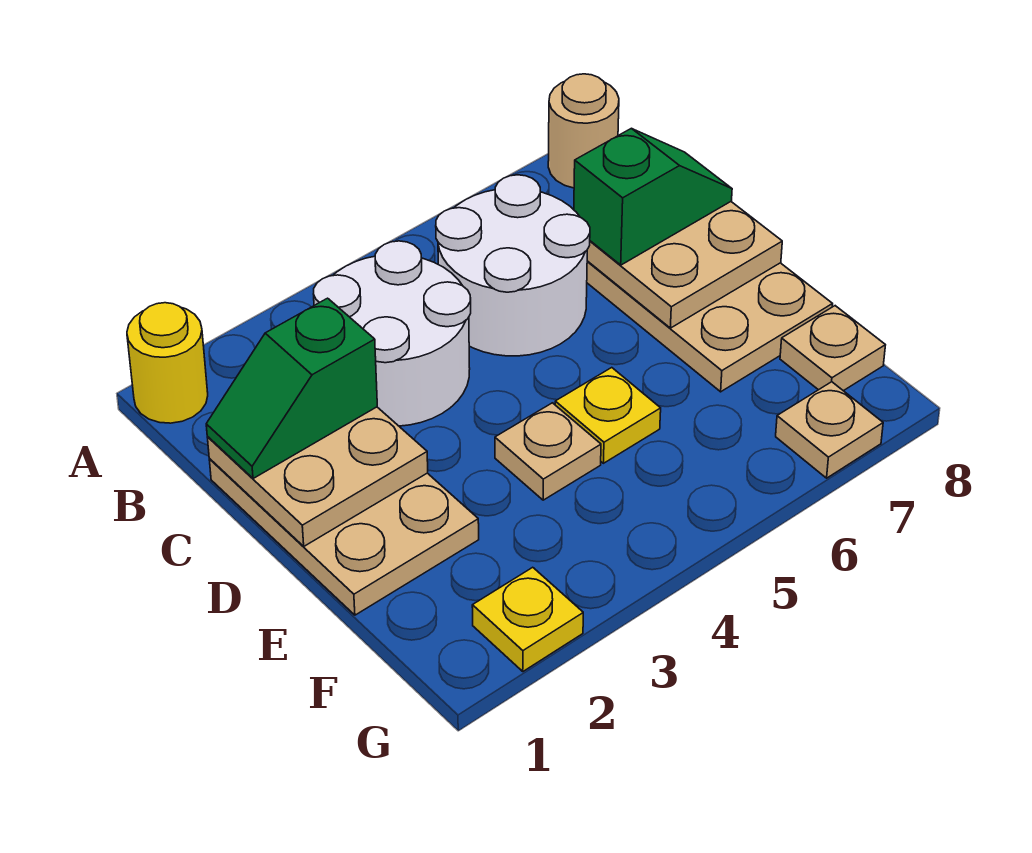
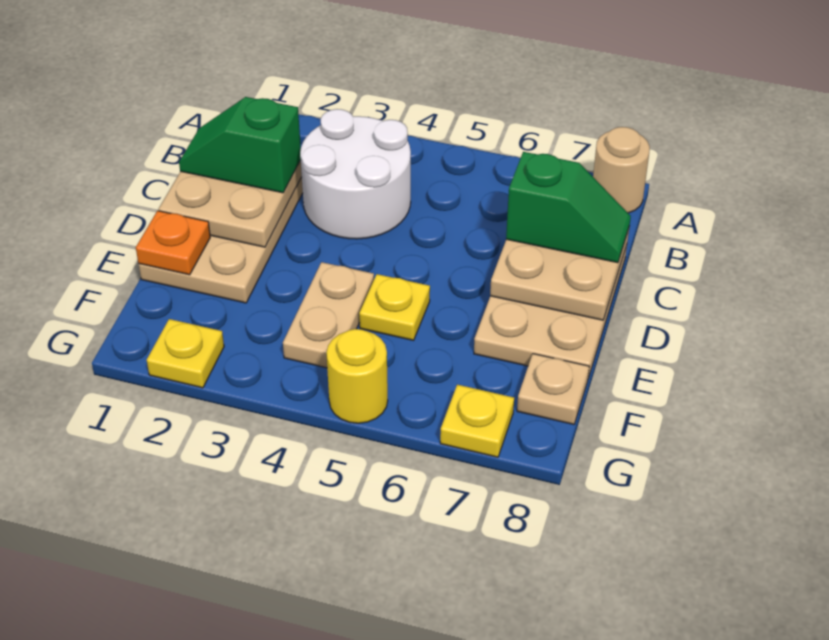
yellow round brick A1 level 1 -> yellow round brick G5 level 1
white round brick B5:C6 level 1 -> none
none -> orange plate E1 level 2
tan plate E4 level 1 -> tan plate E4:F4 level 1
tan plate G7 level 1 -> yellow plate G7 level 1

